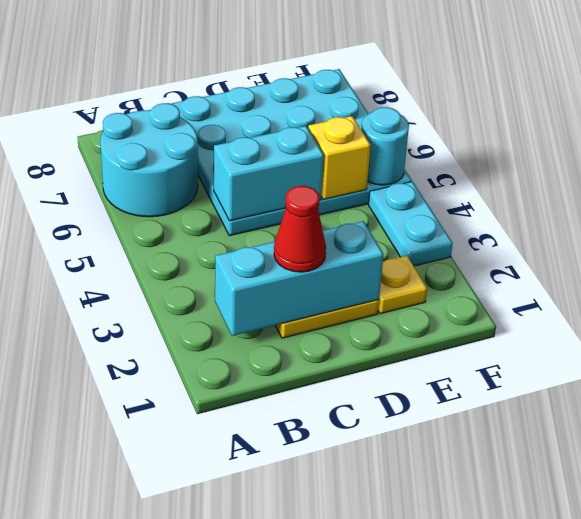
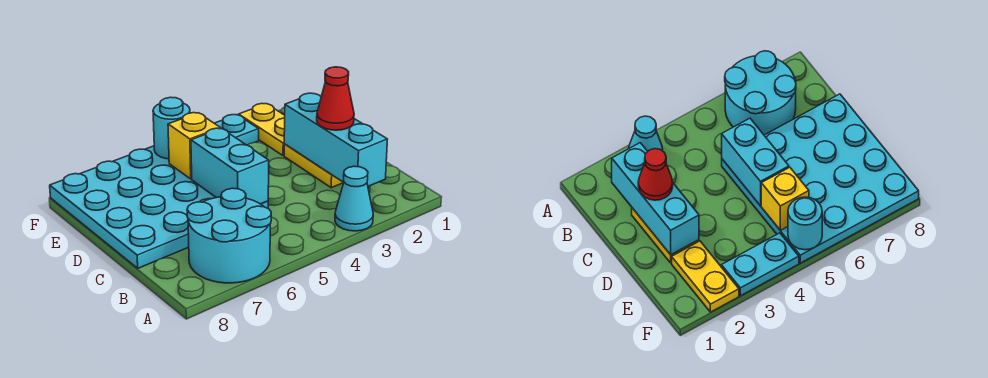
none -> cyan cone A3 level 1
yellow plate E2 level 1 -> yellow plate E2:F2 level 1

